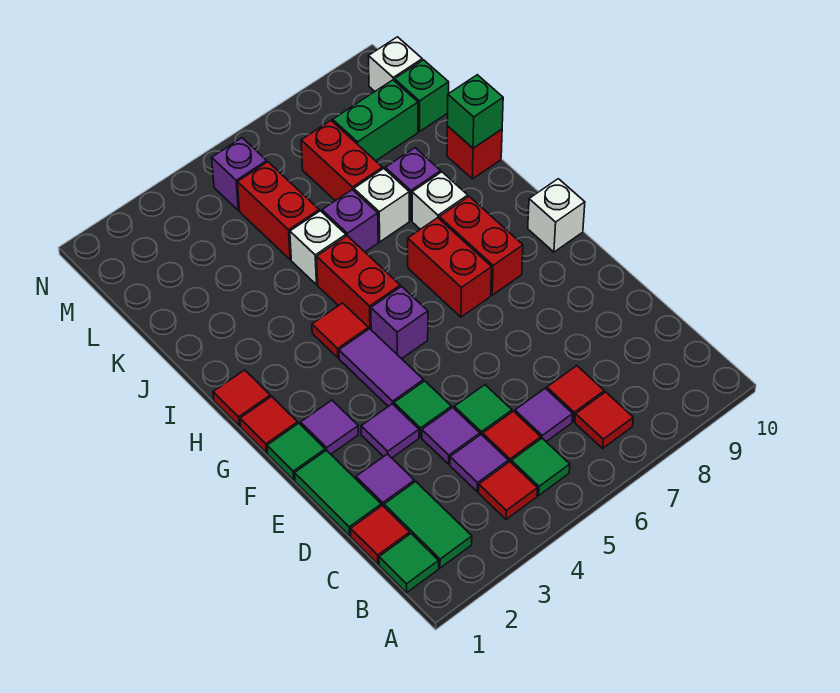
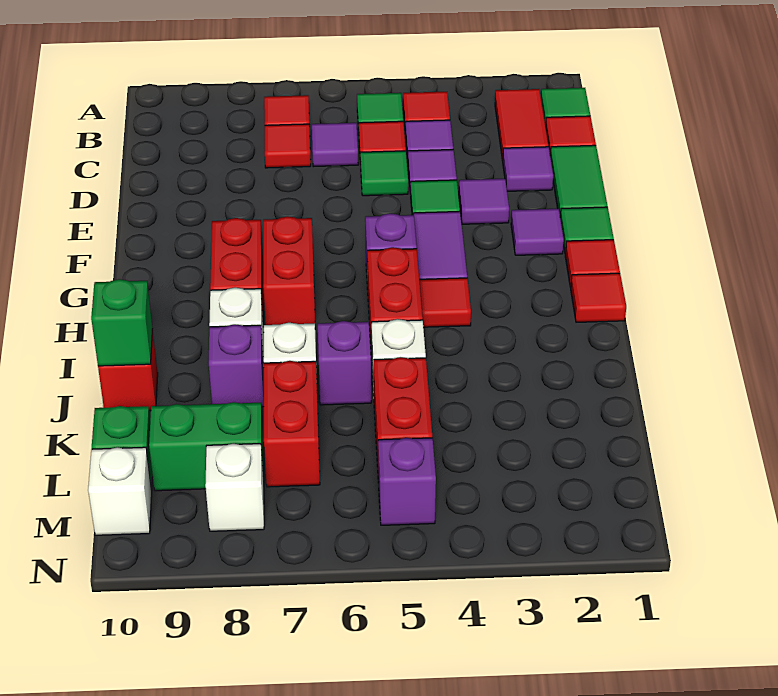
green tile B2:C2 level 1 -> red tile B2:C2 level 1
white brick G10 level 1 -> white brick M8 level 1

